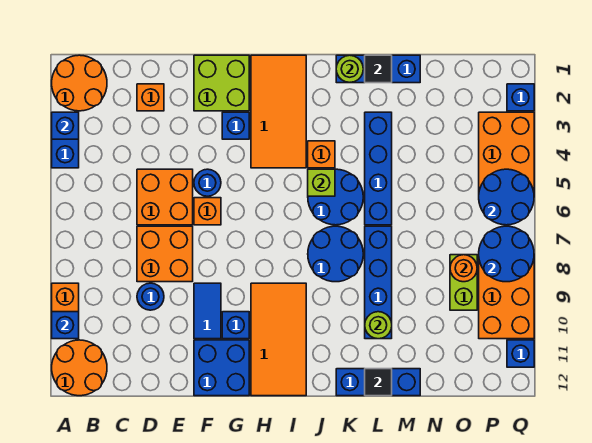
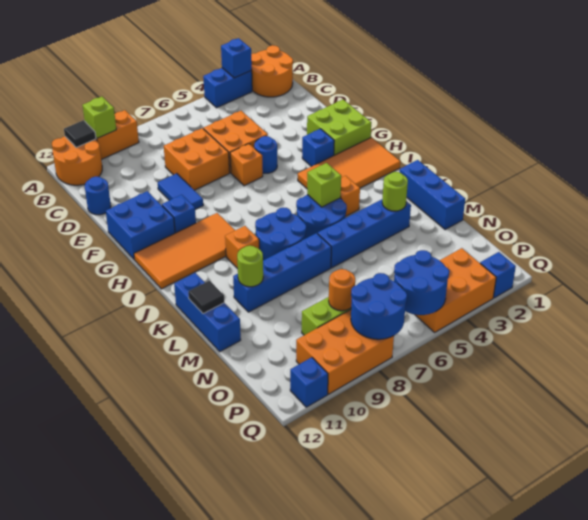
blue brick A10 level 2 -> lime brick A10 level 2
orange brick D2 level 1 -> orange brick J9 level 1
blue round brick D9 level 1 -> blue round brick D12 level 1
blue tile F9:F10 level 1 -> blue tile E9:F9 level 1
lime round brick K1 level 2 -> lime round brick L3 level 2
black tile L1 level 2 -> black tile A11 level 2

